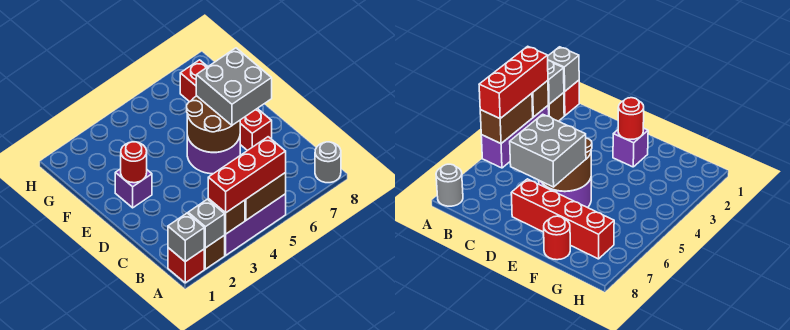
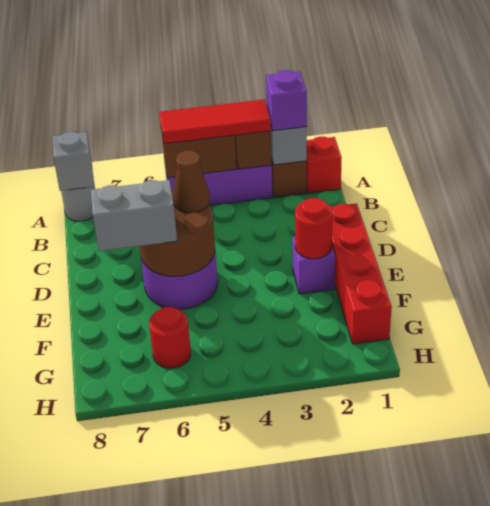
grey brick A1 level 2 -> grey brick A8 level 2
none -> purple brick A2 level 3
red brick A3:A5 level 3 -> red tile A3:A5 level 3
none -> brown cone D5 level 3
grey brick D6:E7 level 3 -> grey brick E6:E7 level 3
red brick D7:G7 level 1 -> red brick D1:G1 level 1
red round brick F8 level 1 -> red round brick G6 level 1

